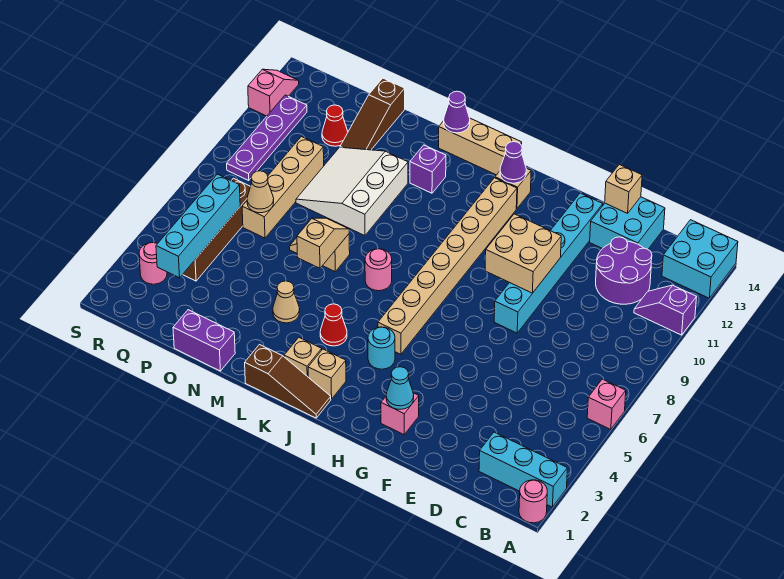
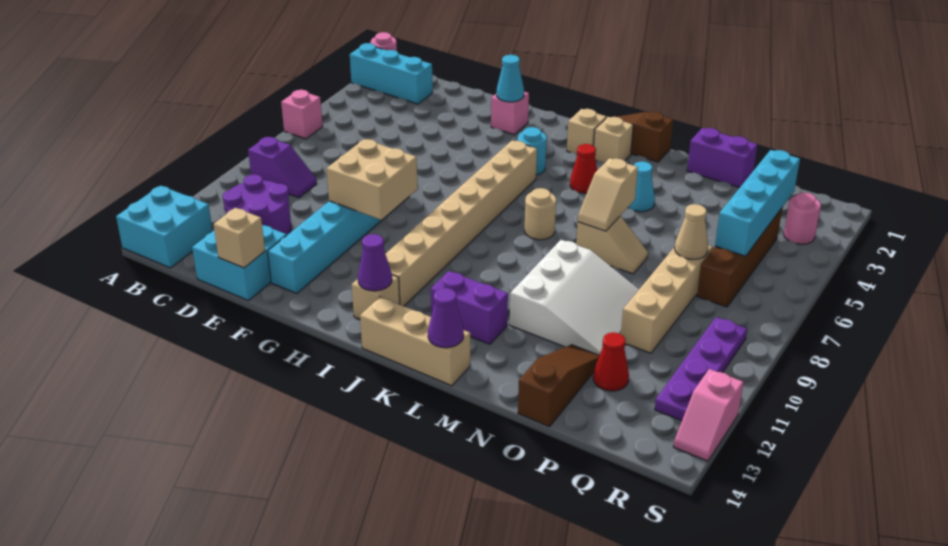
purple slope A11:B11 level 1 top A -> purple slope B9:C9 level 1 top B
pink round brick K7 level 1 -> tan round brick K7 level 1
purple brick L12 level 1 -> purple brick K12:L12 level 1
tan cone M4 level 1 -> cyan cone M4 level 1

